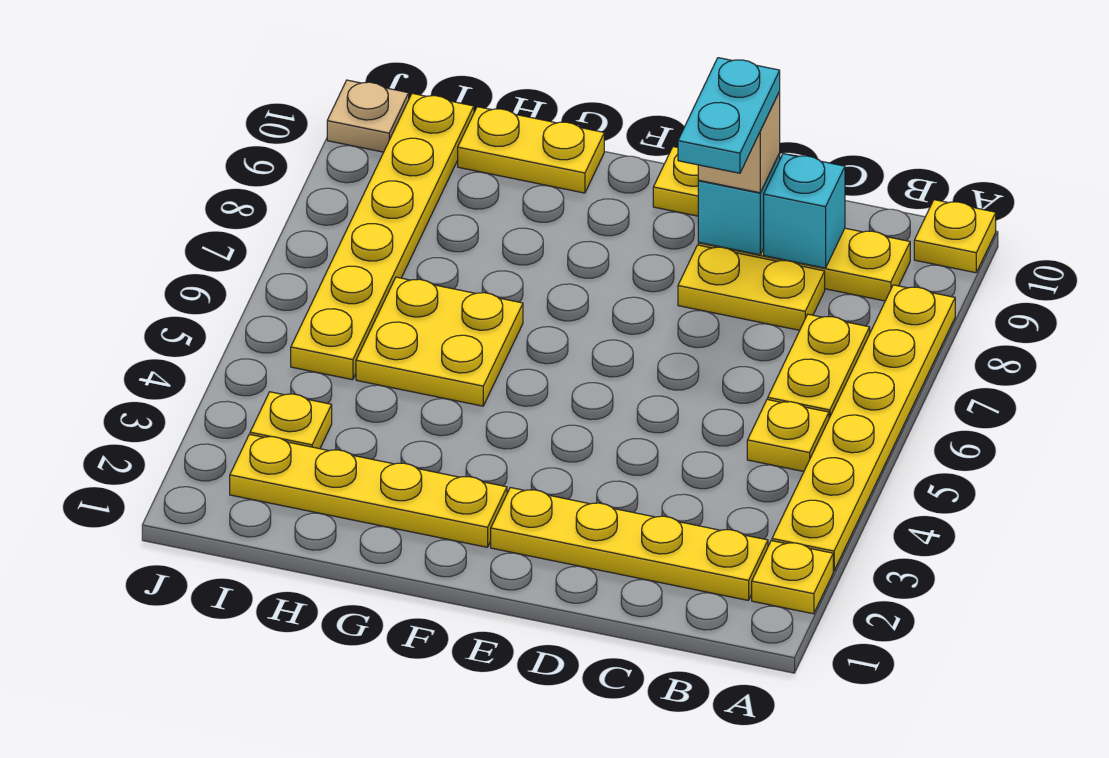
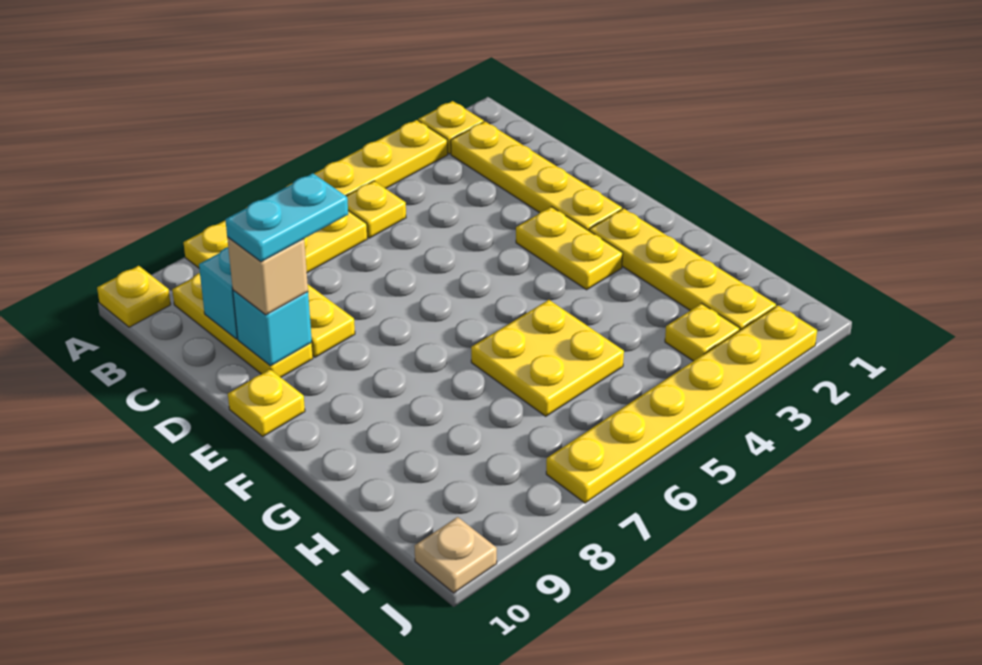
yellow plate G10:H10 level 1 -> yellow plate E3:F3 level 1
yellow plate I5:I10 level 1 -> yellow plate J2:J7 level 1

